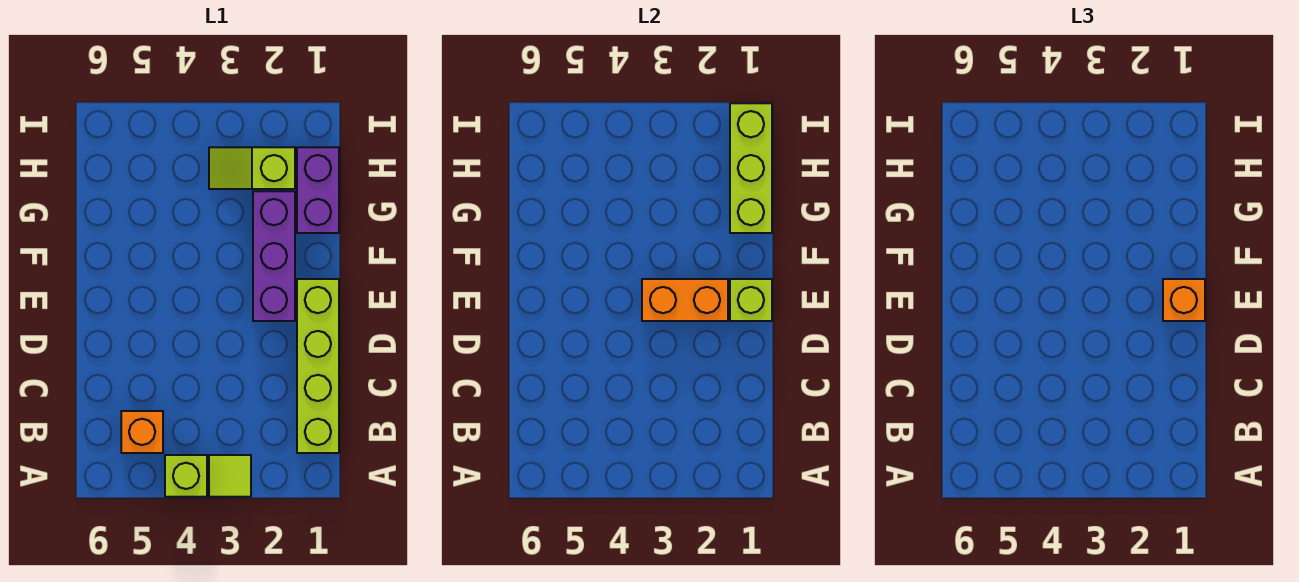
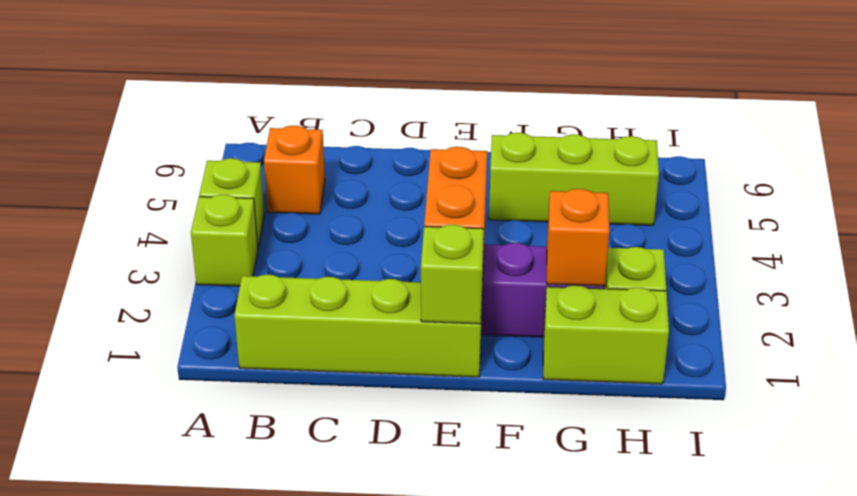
lime tile A3 level 1 -> lime brick A3 level 1
orange brick E1 level 3 -> orange brick G2 level 2
purple brick G1:H1 level 1 -> lime brick G1:H1 level 1
lime brick G1:I1 level 2 -> lime brick F5:H5 level 1

